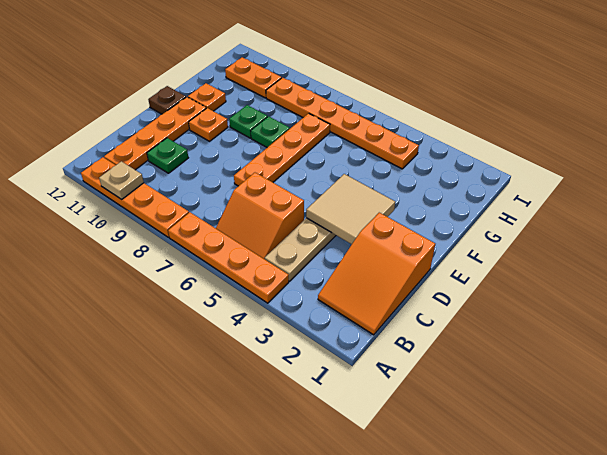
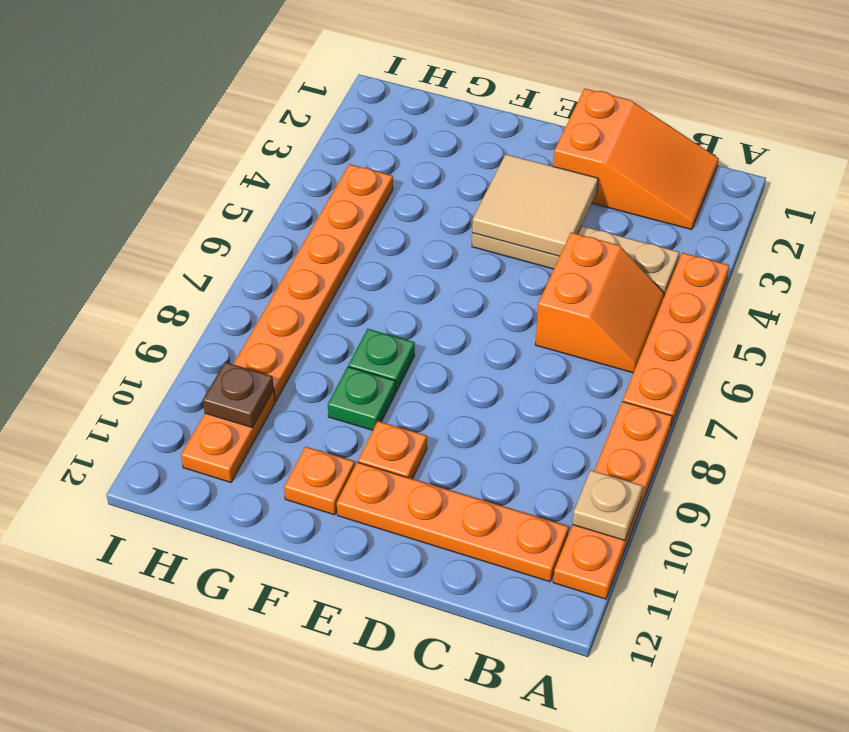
green plate C10 level 1 -> none
orange plate D7:G7 level 1 -> none
brown plate E12 level 1 -> brown plate H10 level 2

